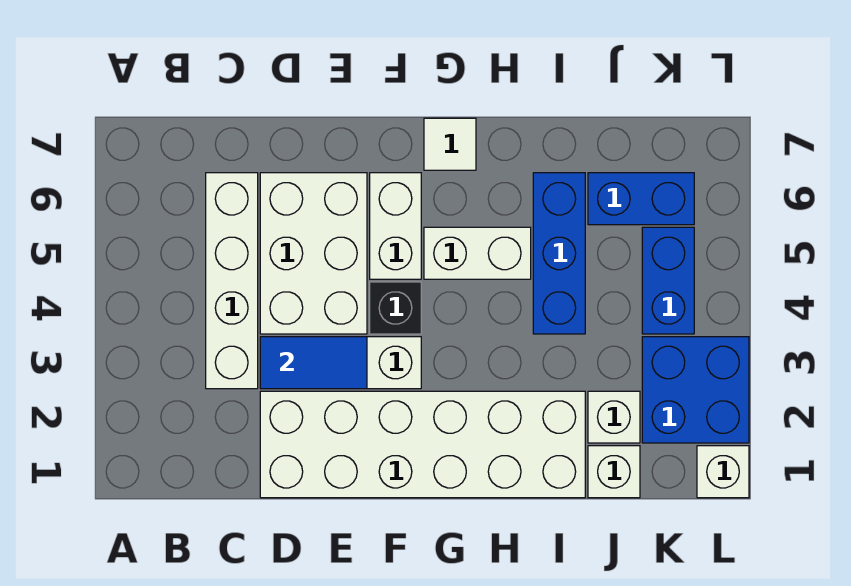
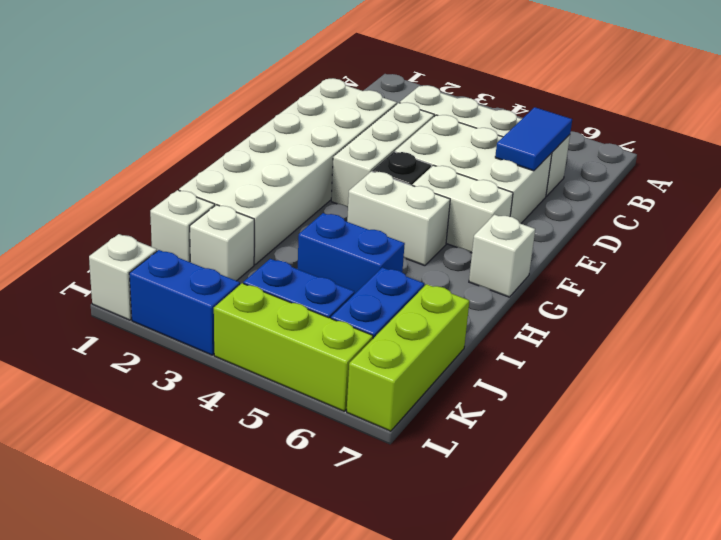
blue tile D3:E3 level 2 -> blue tile C6:D6 level 2
white brick G5:H5 level 1 -> white brick G4:G5 level 1
white tile G7 level 1 -> white brick G7 level 1
blue brick I4:I6 level 1 -> blue brick I4:I5 level 1
none -> lime brick J7:L7 level 1
blue brick K2:L3 level 1 -> blue brick L2:L3 level 1
none -> lime brick L4:L6 level 1

